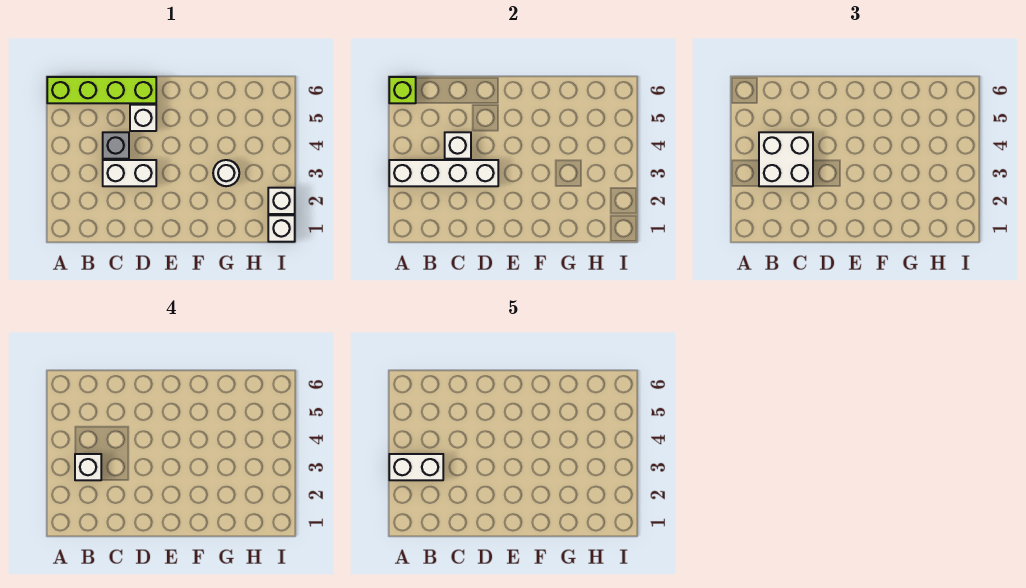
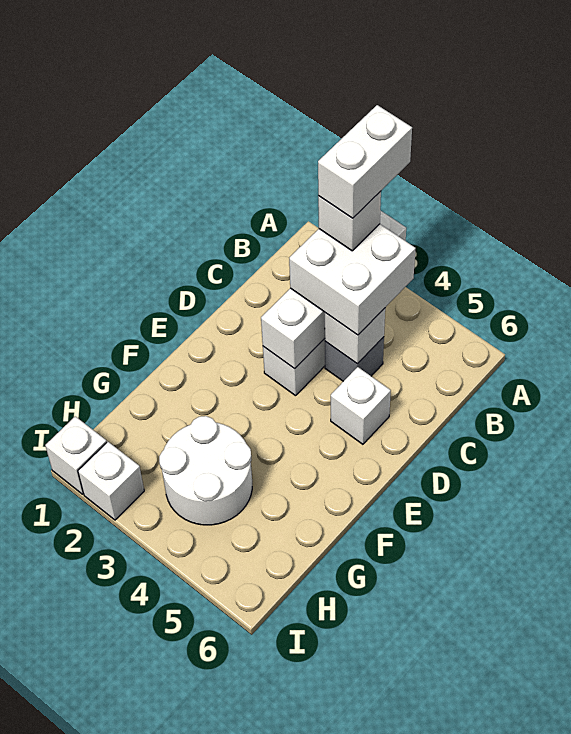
lime brick A6:D6 level 1 -> none
lime brick A6 level 2 -> none
white round brick G3 level 1 -> white round brick G3:H4 level 1

